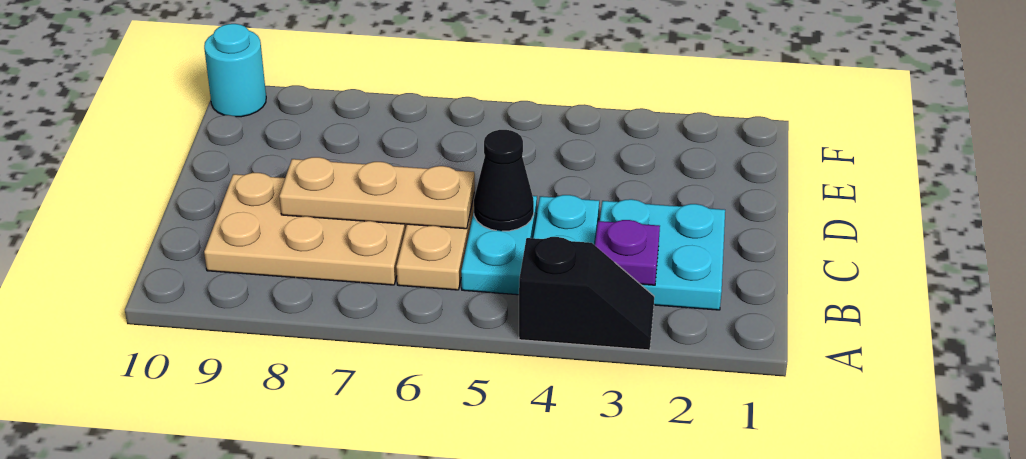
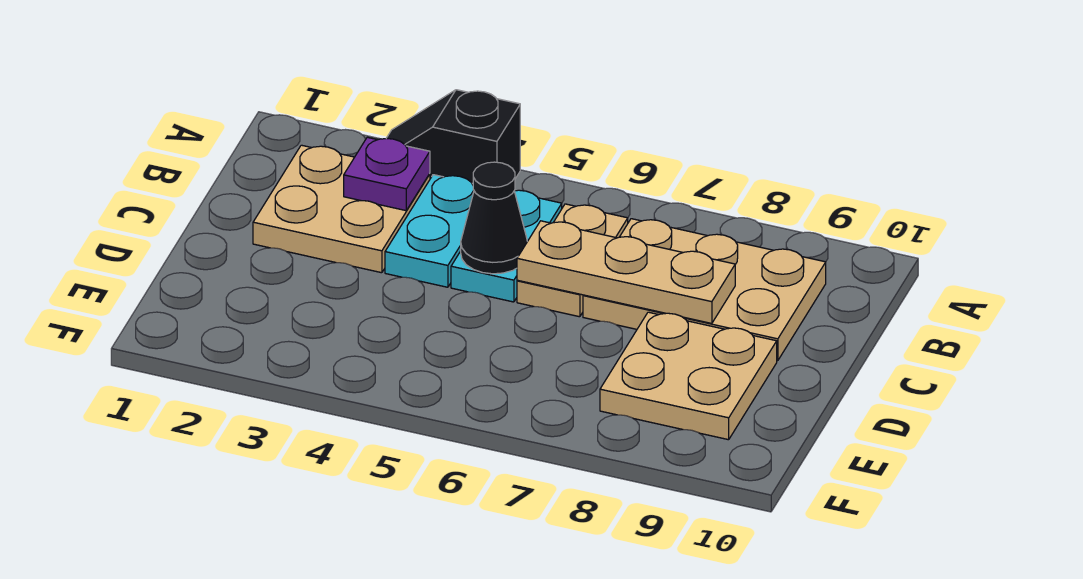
cyan plate B2:C3 level 1 -> tan plate B2:C3 level 1
none -> tan plate D8:E9 level 1
cyan round brick F10 level 1 -> none

